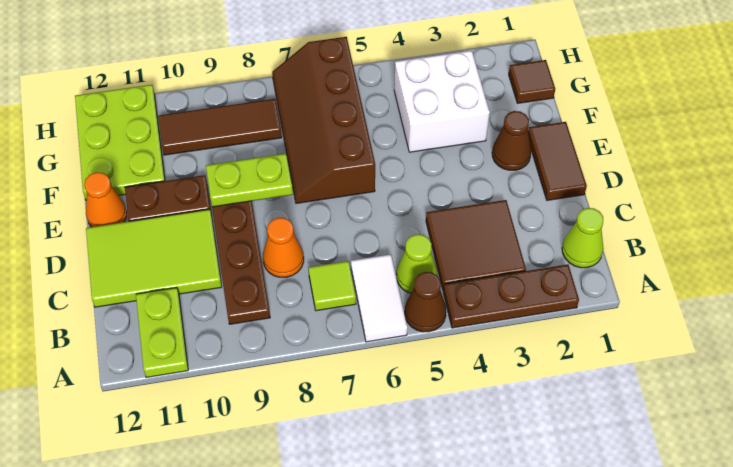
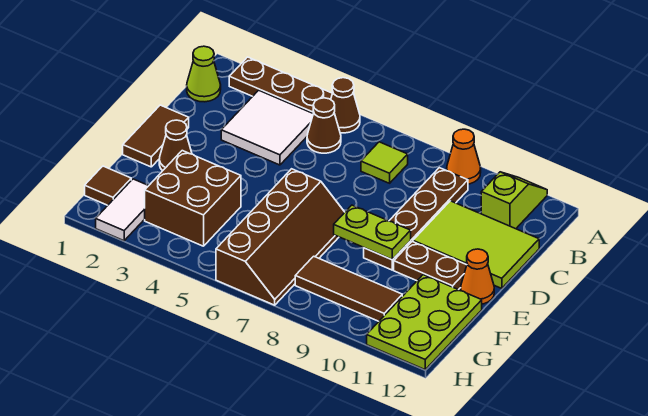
white tile A6:B6 level 1 -> white tile G2:H2 level 1
lime plate A11:B11 level 1 -> lime slope A11:B11 level 1 top B
brown tile B3:C4 level 1 -> white tile B3:C4 level 1
lime cone B5 level 1 -> brown cone B5 level 1
orange cone C8 level 1 -> orange cone A9 level 1
white brick F3:G4 level 1 -> brown brick F3:G4 level 1

